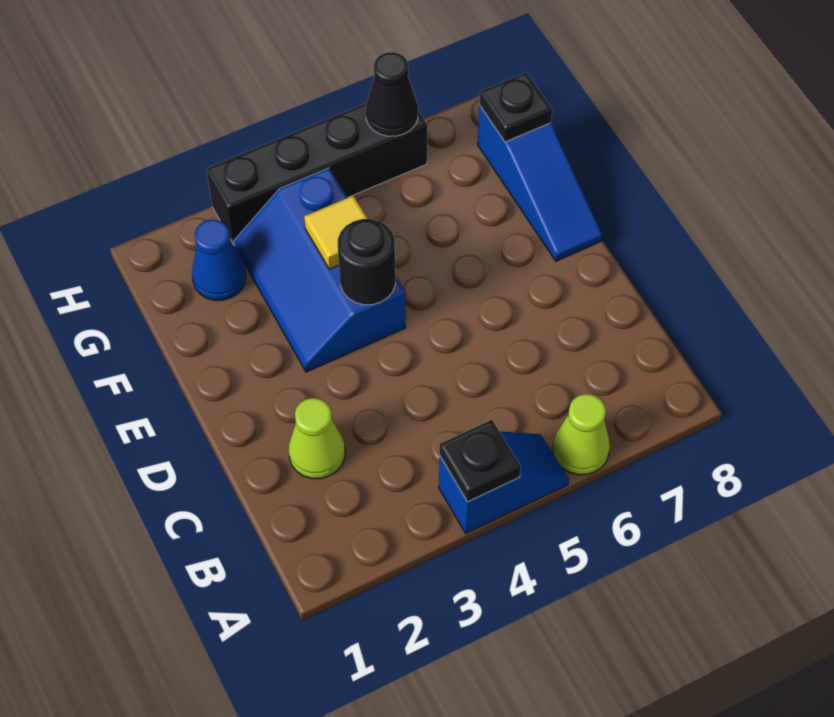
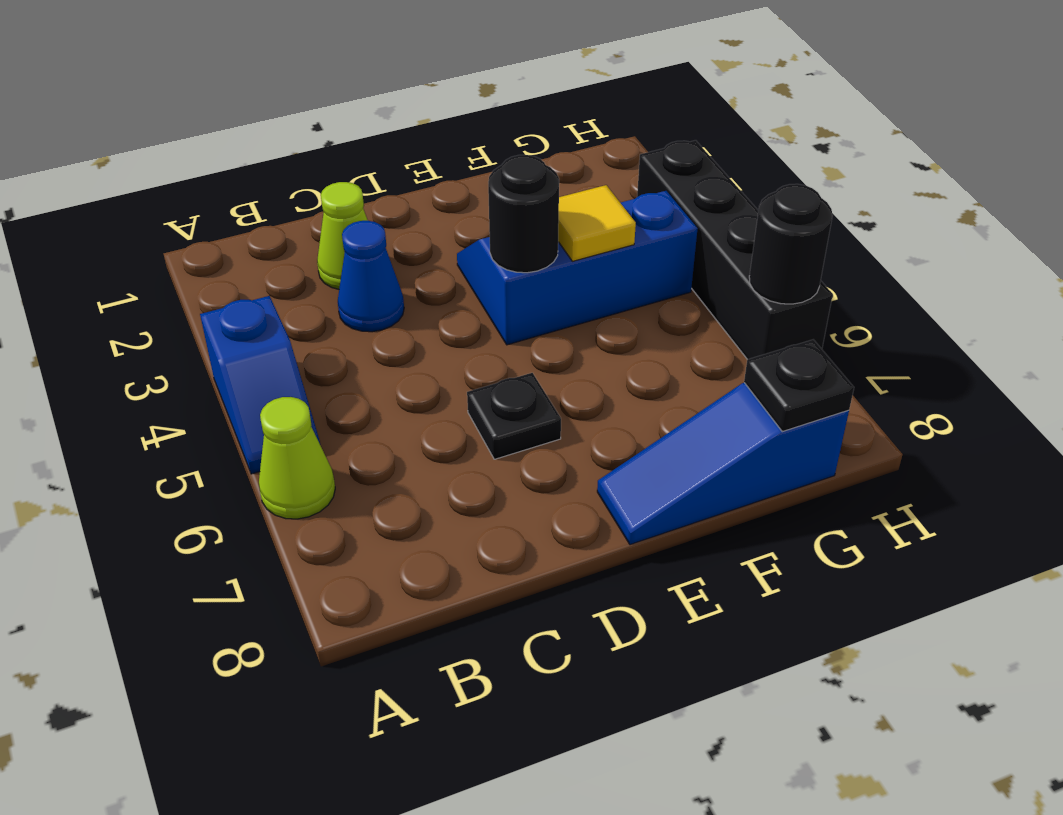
black plate A4 level 2 -> black plate D6 level 1
blue cone G2 level 1 -> blue cone C3 level 1
black cone H6 level 2 -> black round brick H6 level 2

